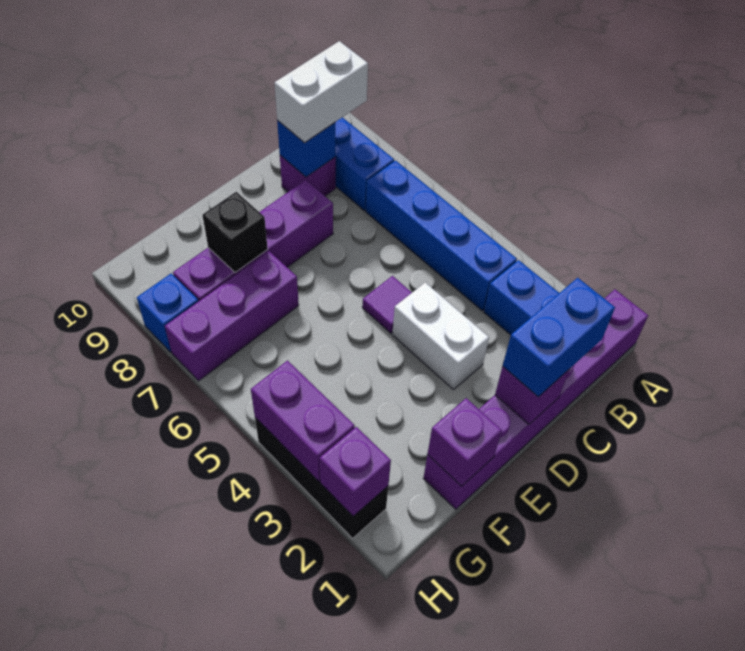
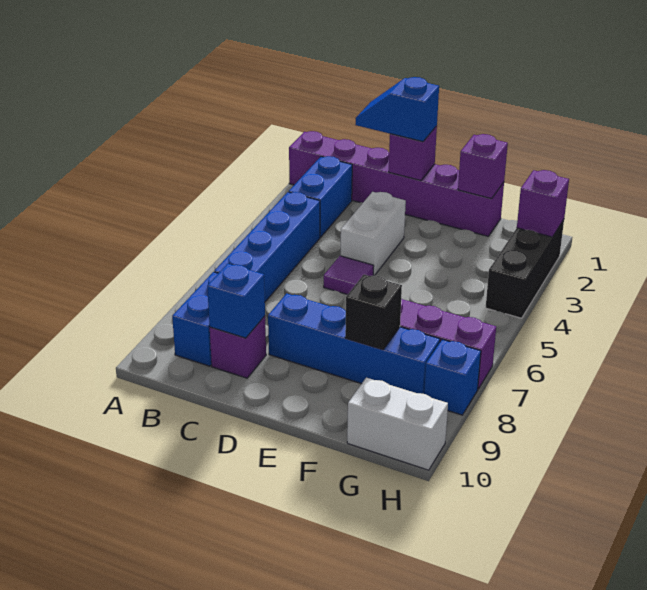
white brick B9:C9 level 3 -> white brick G10:H10 level 1
blue brick C1:D1 level 3 -> blue slope C1:D1 level 3 top D
purple brick D8:G8 level 1 -> blue brick D8:G8 level 1
purple brick H3:H4 level 2 -> none

